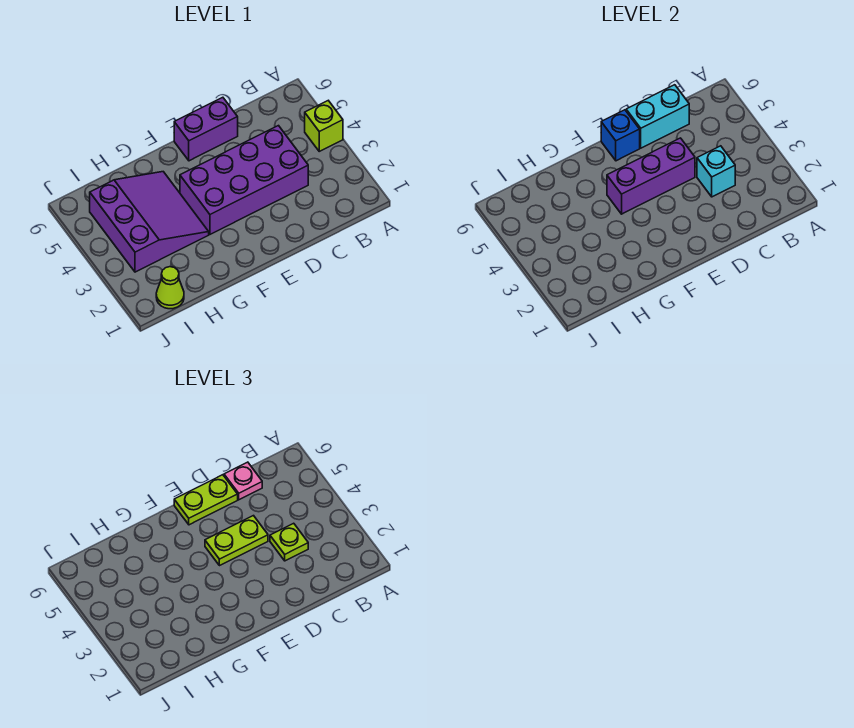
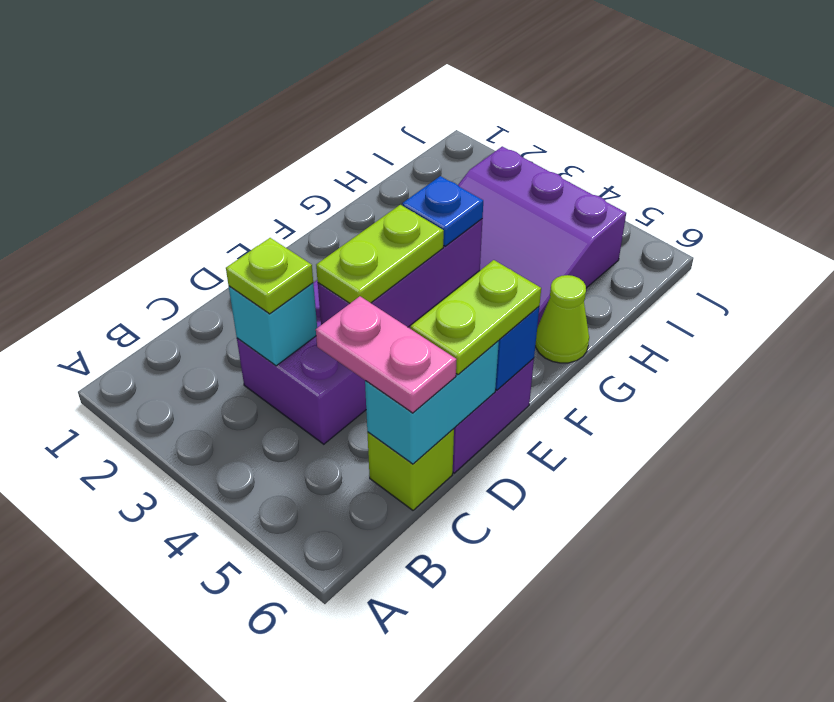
lime brick A4 level 1 -> lime brick C6 level 1
pink plate C6 level 3 -> pink plate C5:C6 level 3
none -> blue plate F4 level 3
lime cone I1 level 1 -> lime cone G6 level 1

